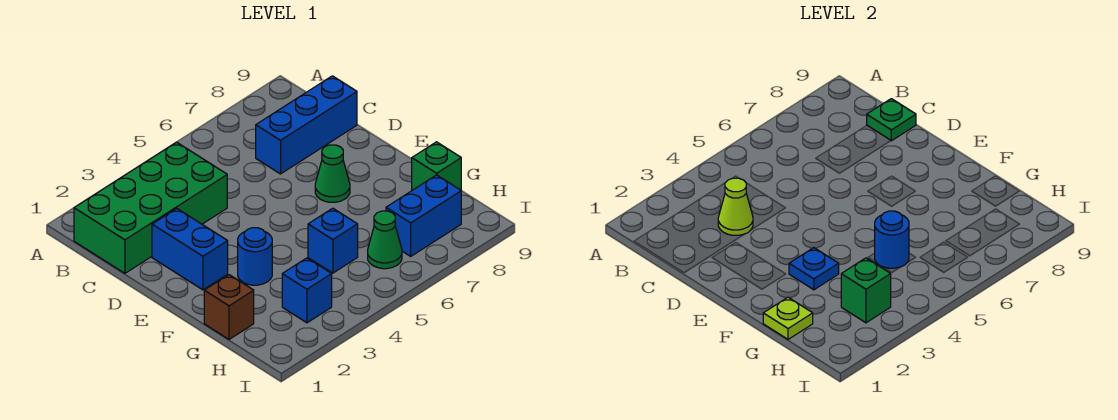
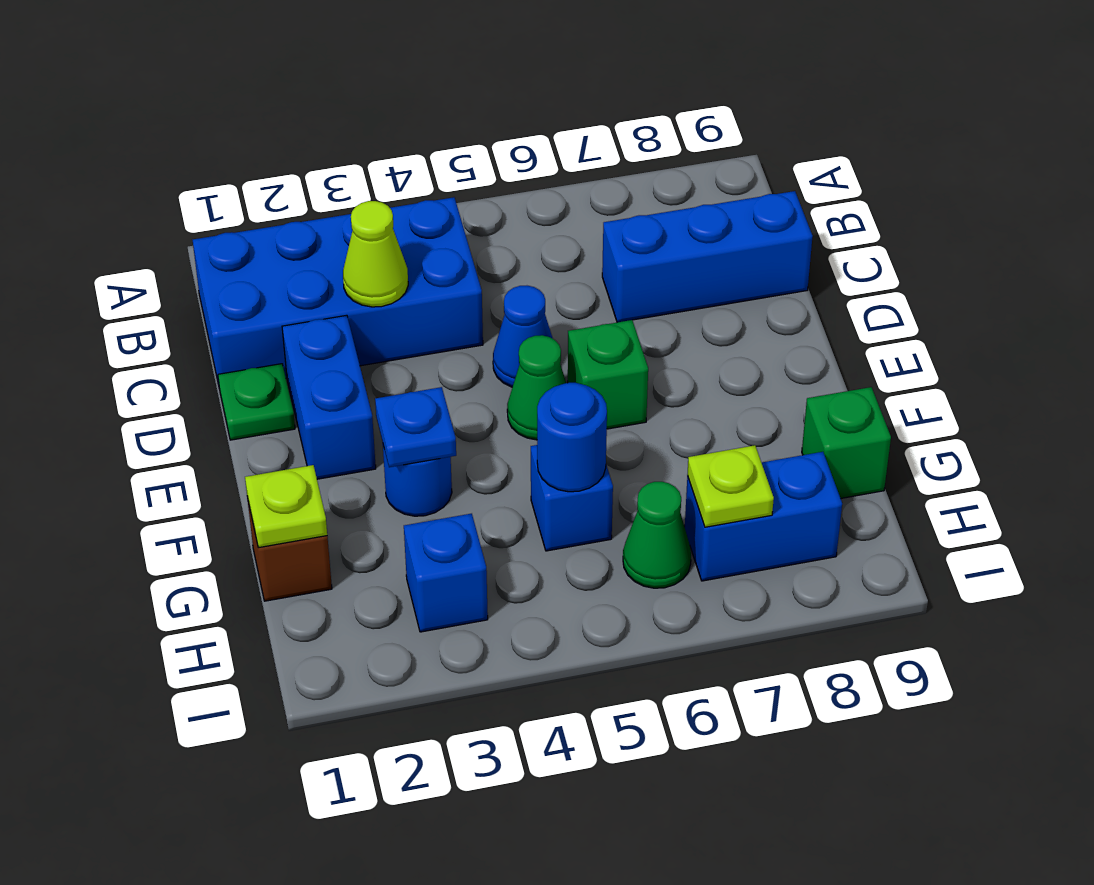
green brick B1:C4 level 1 -> blue brick B1:C4 level 1
green plate C9 level 2 -> green plate D1 level 1
none -> blue cone D5 level 1
green cone E7 level 1 -> green cone E5 level 1
green brick H3 level 2 -> green brick E6 level 1
none -> lime plate H7 level 2

